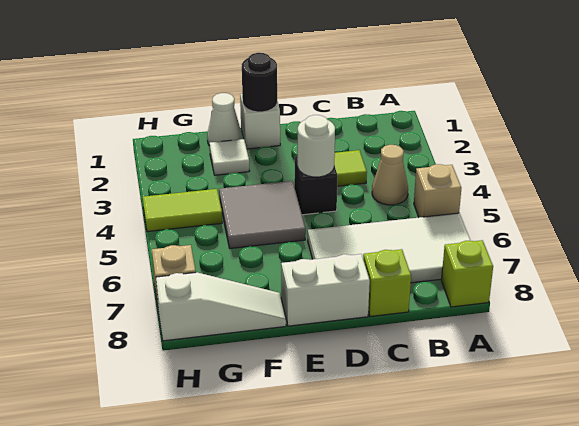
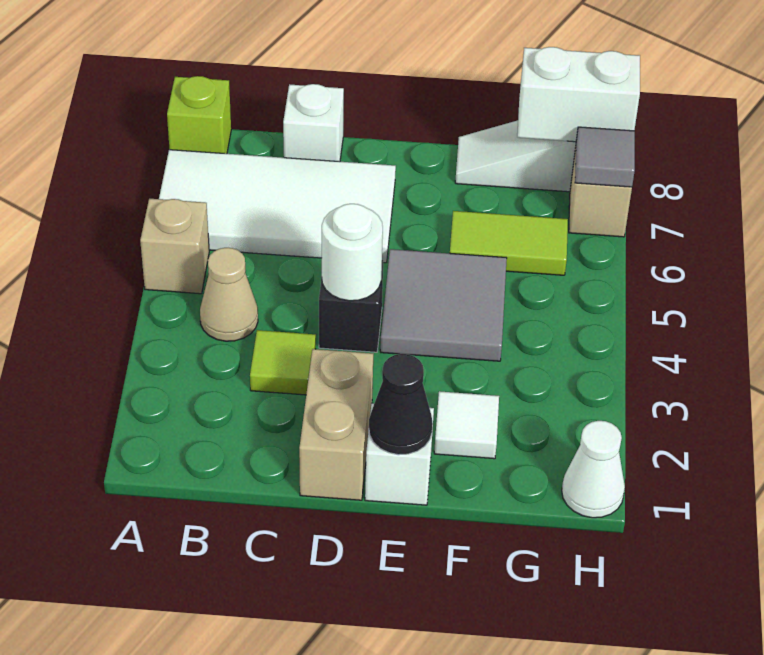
lime brick C8 level 1 -> white brick C8 level 1
none -> tan brick D1:D2 level 1
white brick D8:E8 level 1 -> white brick G8:H8 level 2
black round brick E1 level 2 -> black cone E1 level 2
white cone F1 level 1 -> white cone H1 level 1
lime tile G4:H4 level 1 -> lime tile F6:G6 level 1
none -> grey tile H7 level 2

